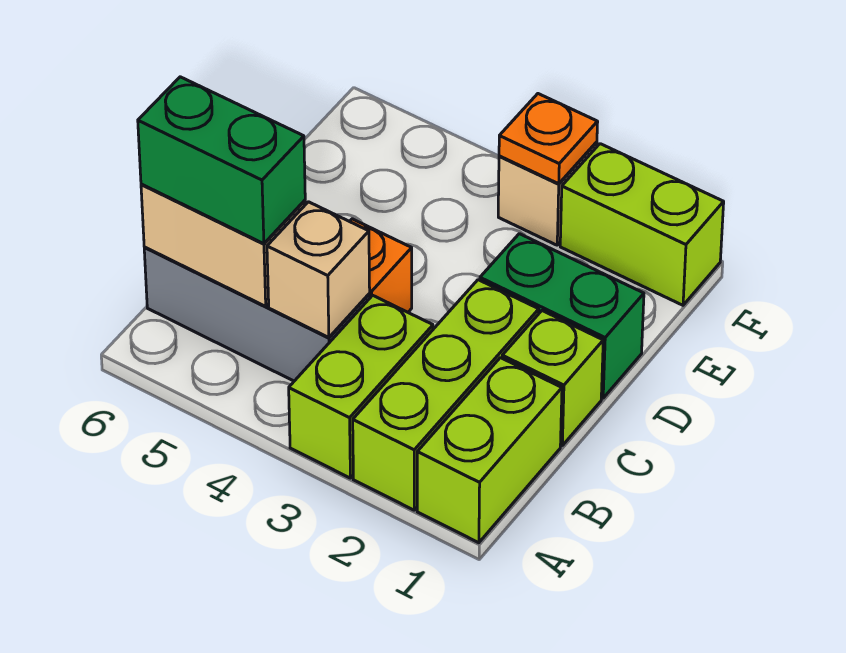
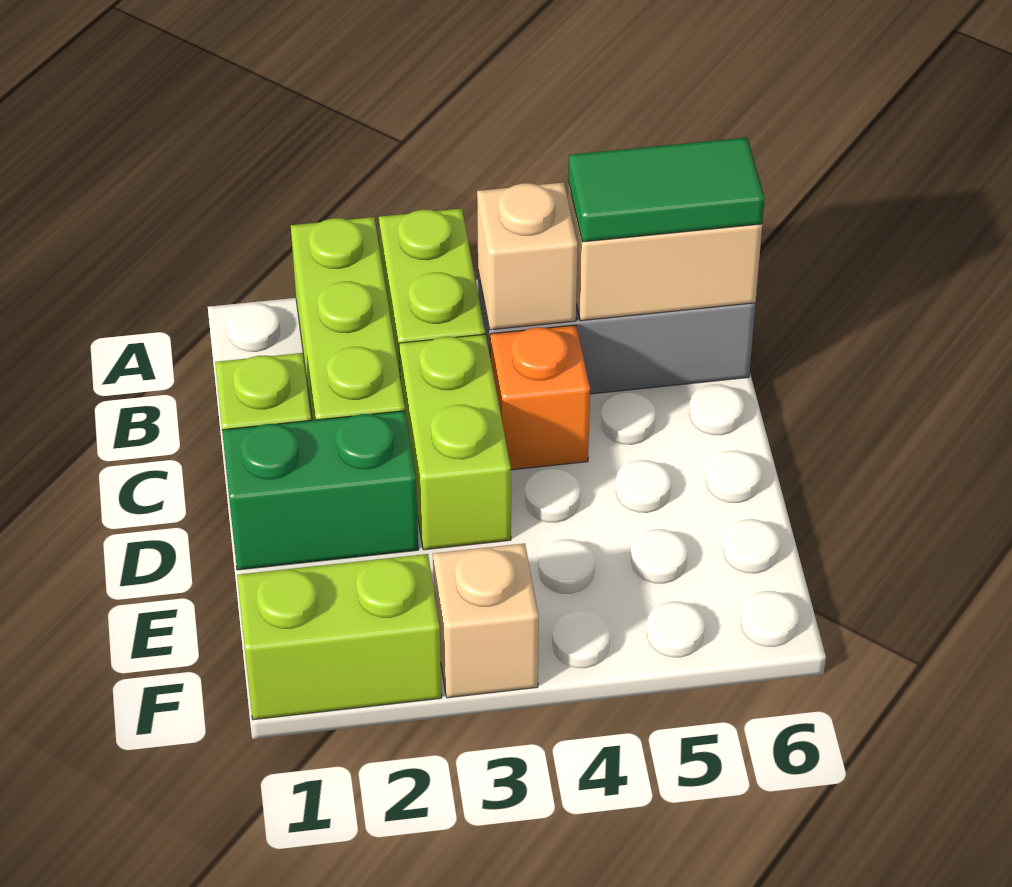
lime brick A1:B1 level 1 -> lime brick C3:D3 level 1
green brick B5:B6 level 3 -> green tile B5:B6 level 3
orange plate F3 level 2 -> none

